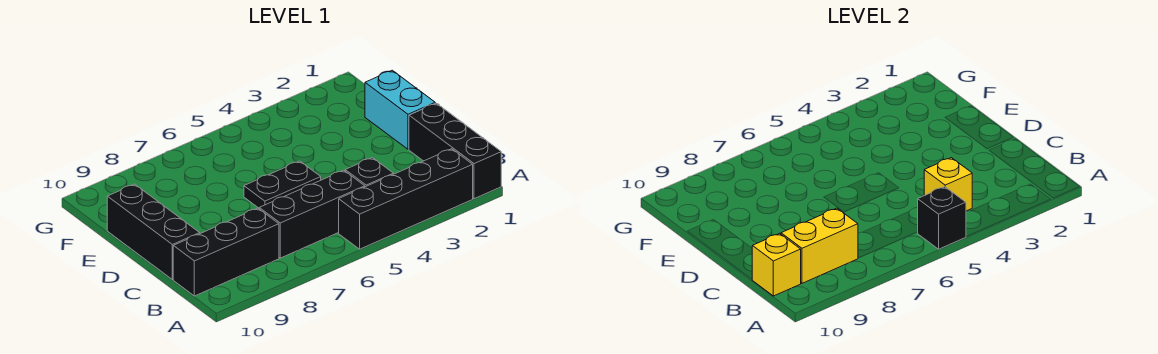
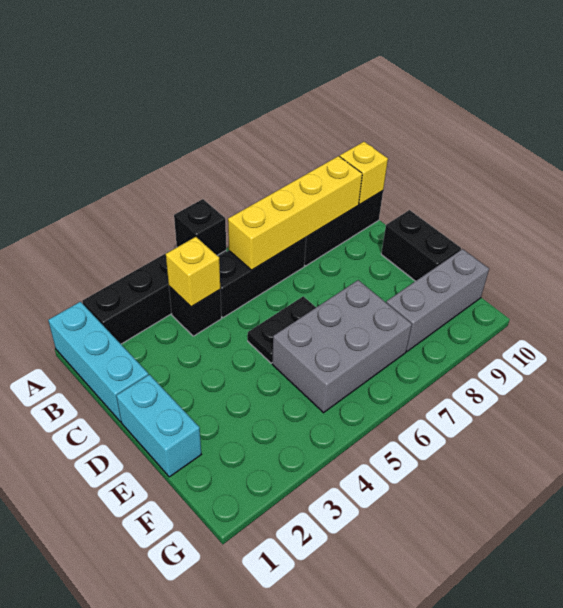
black brick A1:C1 level 1 -> cyan brick A1:C1 level 1
yellow brick B8:B9 level 2 -> yellow brick B6:B9 level 2
black brick C10:E10 level 1 -> black brick D10:E10 level 1
none -> grey brick E5:F7 level 1
none -> grey brick F8:F10 level 1

